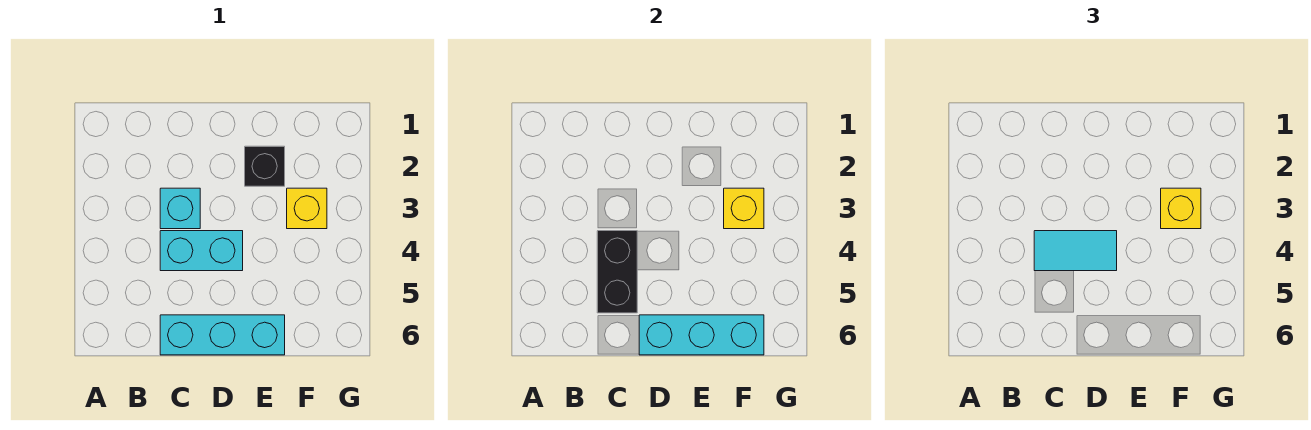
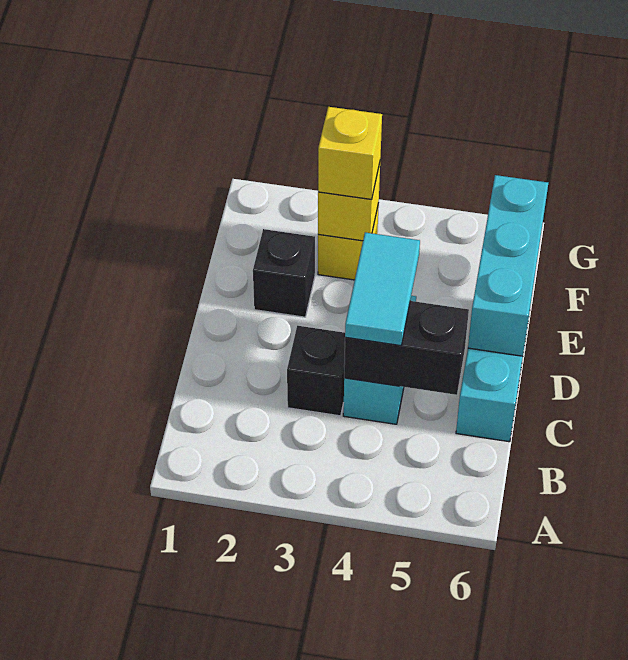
cyan brick C3 level 1 -> black brick C3 level 1

